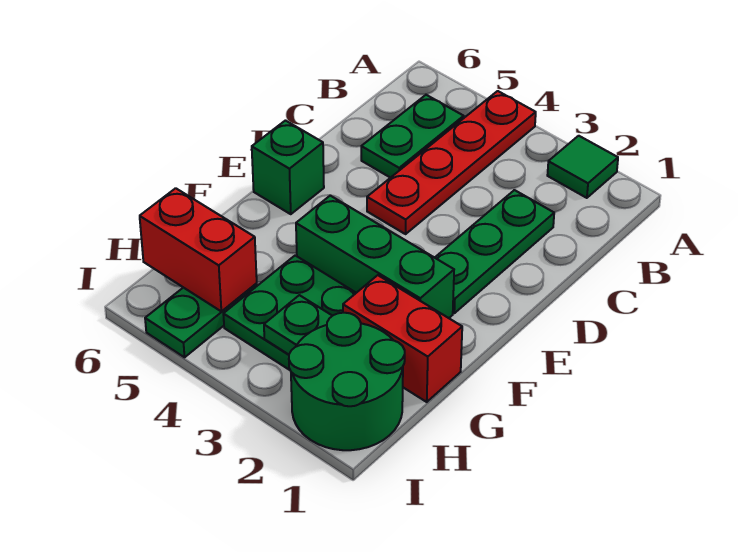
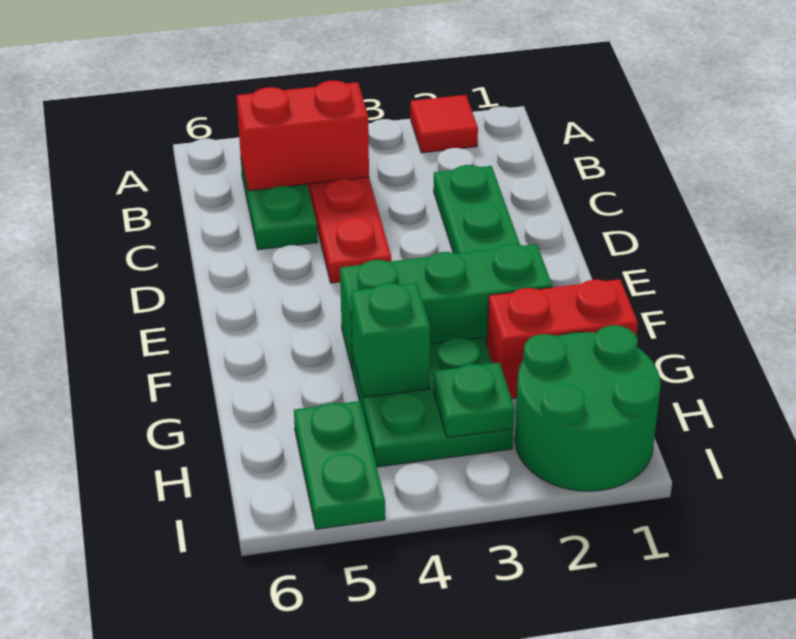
green tile A2 level 1 -> red tile A2 level 1
green brick E6 level 1 -> green brick G4 level 2
red brick H5:H6 level 2 -> red brick B4:B5 level 2

